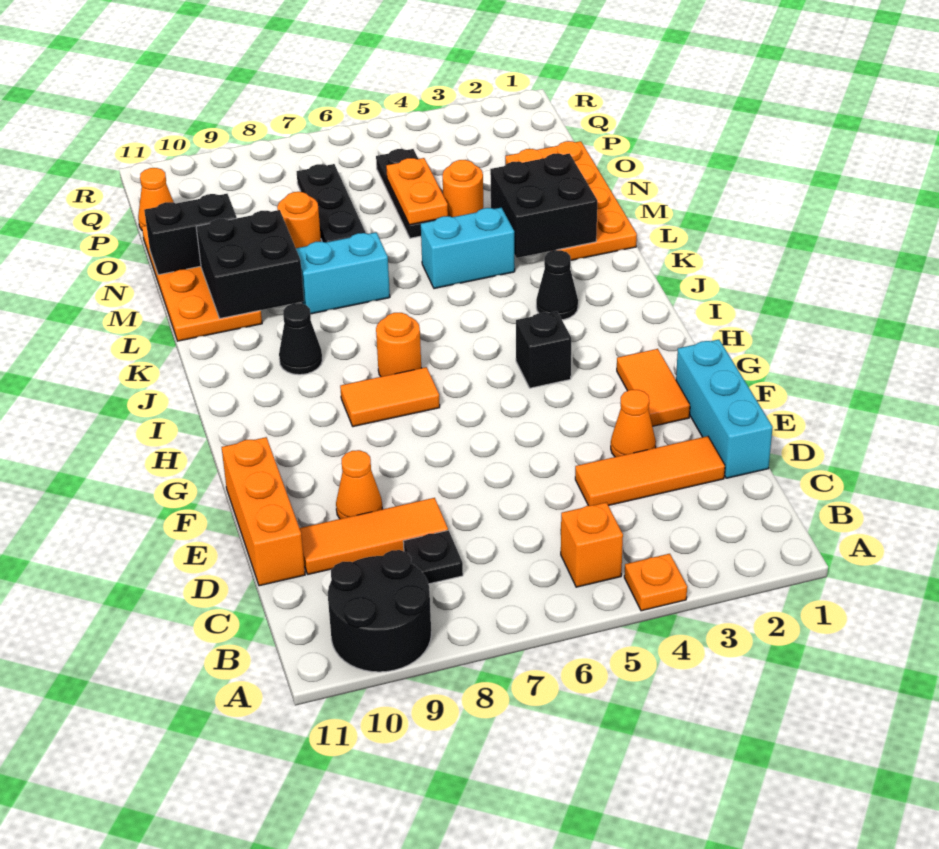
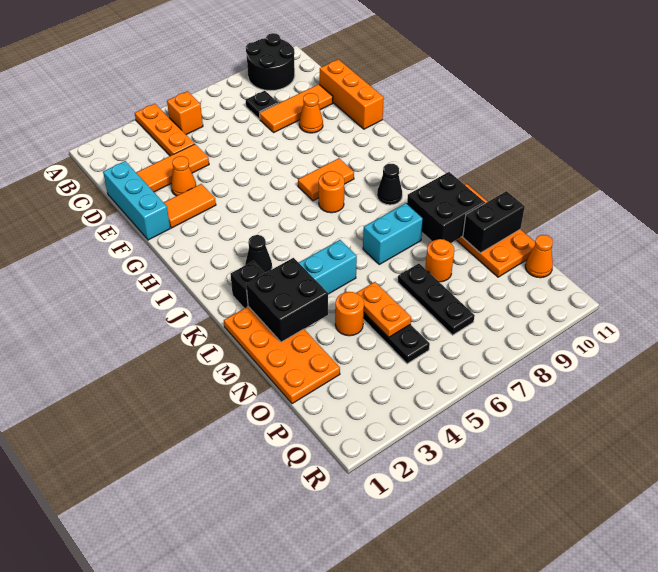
orange plate A4 level 1 -> orange plate A4:C4 level 1
orange tile F2:G2 level 1 -> orange tile F2:F3 level 1
black brick H4 level 1 -> black brick K2 level 1

